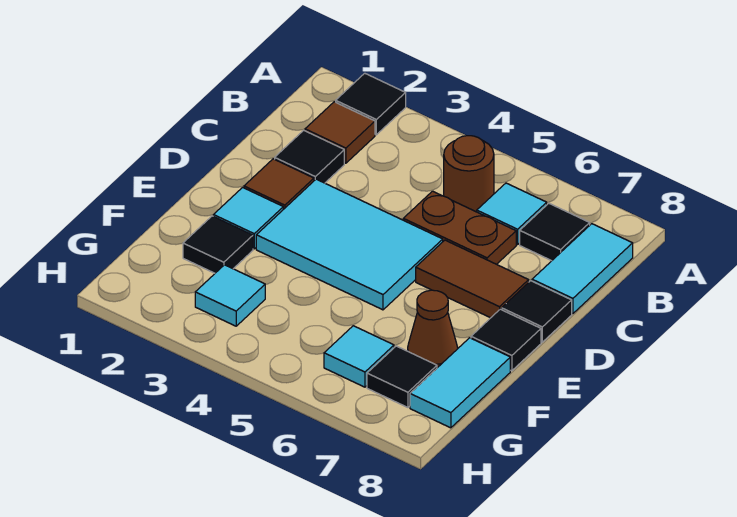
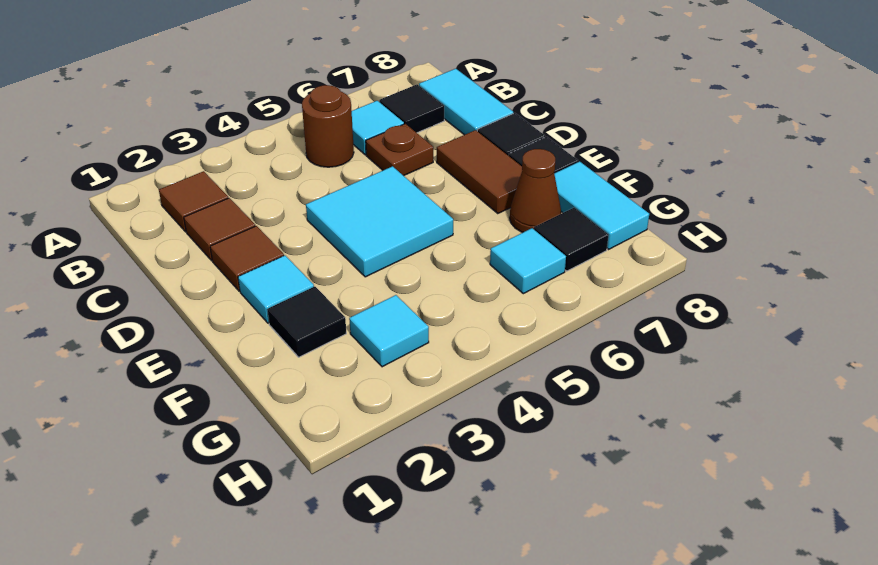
black tile A2 level 1 -> none
black tile C2 level 1 -> brown tile C2 level 1
brown plate C5:C6 level 1 -> brown plate C6 level 1
cyan tile D3:E5 level 1 -> cyan tile D4:E5 level 1
brown tile D6:D7 level 1 -> brown tile D7:E7 level 1

